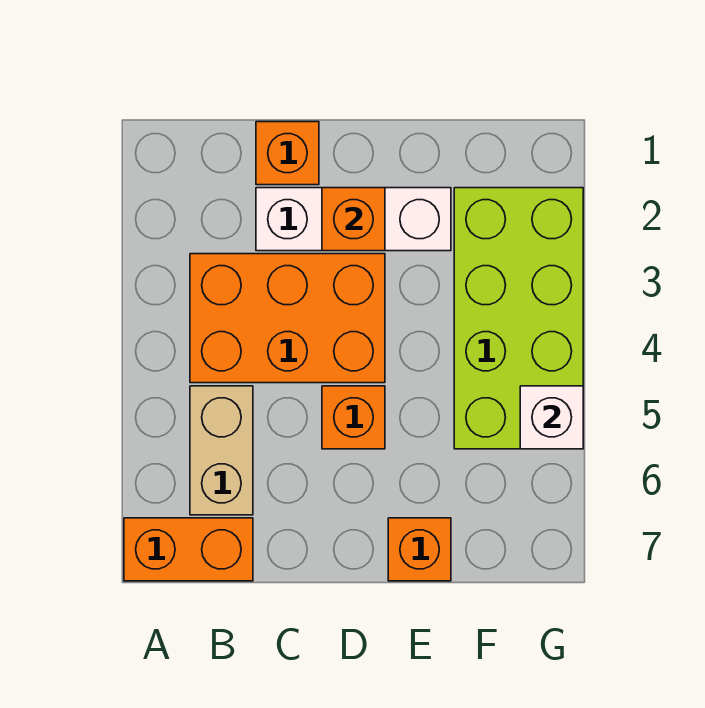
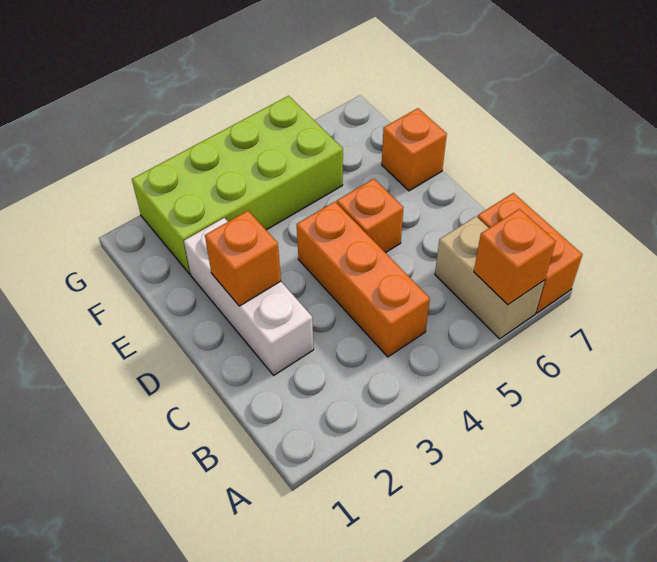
orange brick B3:D4 level 1 -> orange brick B4:D4 level 1
tan brick B5:B6 level 1 -> tan brick A6:B6 level 1
orange brick C1 level 1 -> orange brick A6 level 2
white brick G5 level 2 -> none

